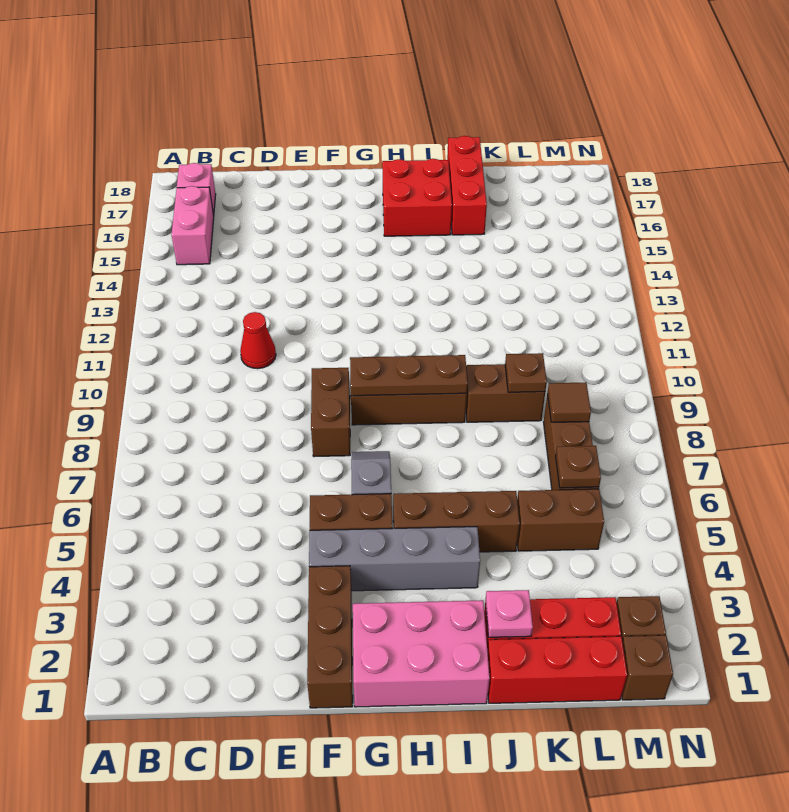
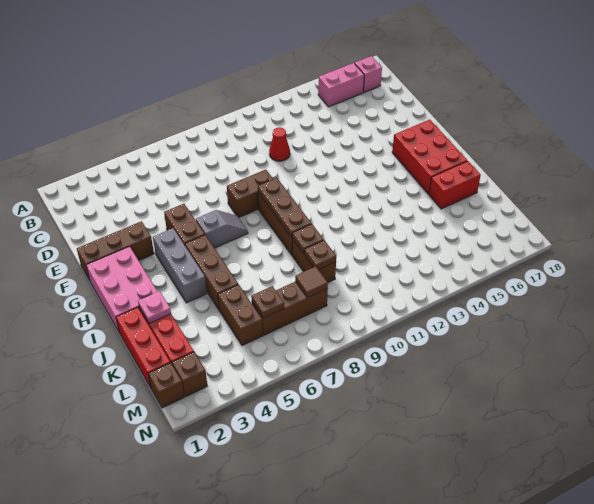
grey brick F4:I4 level 1 -> grey brick G4:I4 level 1
red brick H16:I17 level 1 -> red brick G16:I17 level 1
none -> brown plate J9 level 2
red brick J16:J18 level 1 -> red brick J16:J17 level 1

